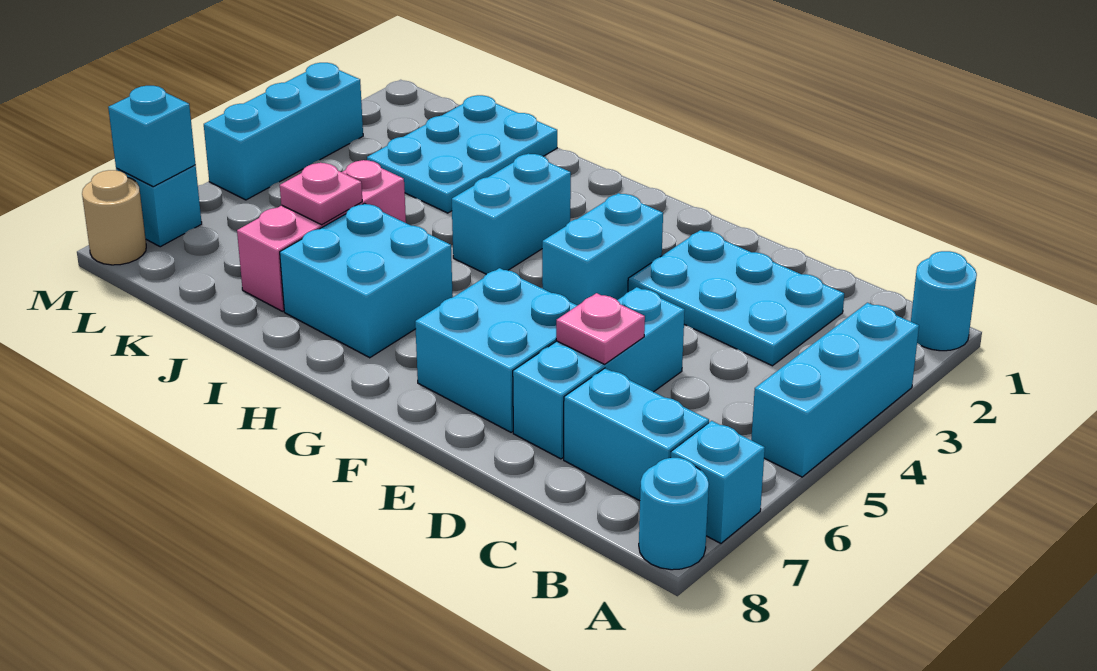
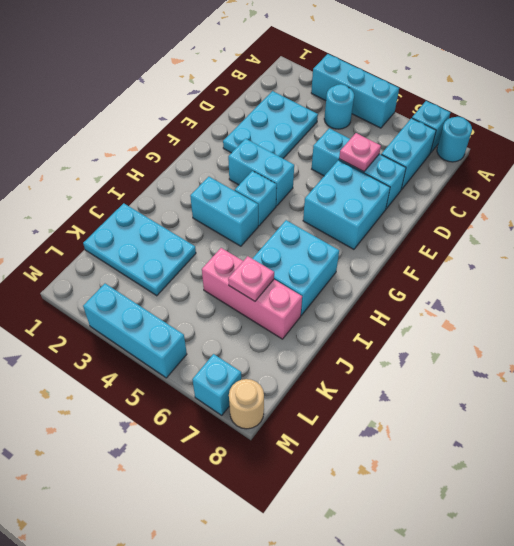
cyan round brick A1 level 1 -> cyan round brick B4 level 1
cyan brick M7 level 2 -> cyan brick G4 level 1

